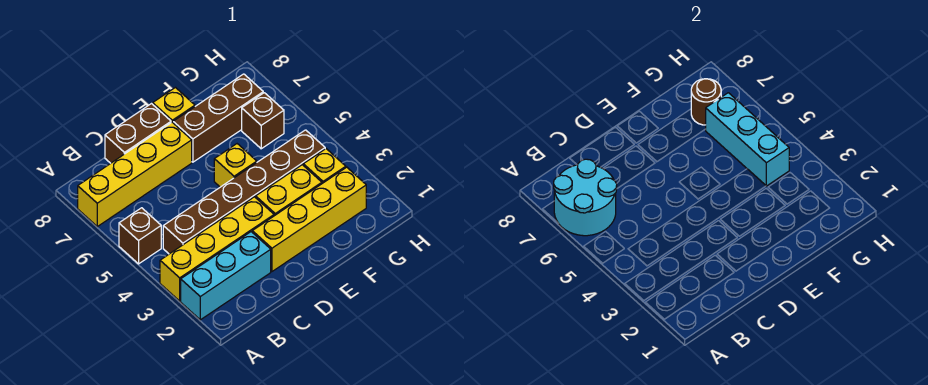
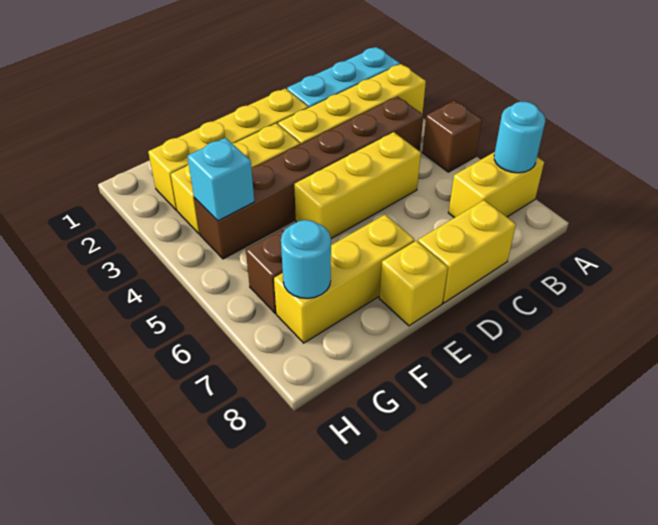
cyan round brick A6:B7 level 2 -> cyan round brick A7 level 2
yellow brick A7:D7 level 1 -> yellow brick A7:B7 level 1
brown brick C8:D8 level 1 -> yellow brick C8:D8 level 1
yellow brick E5 level 1 -> yellow brick C5:E5 level 1
brown brick E7:G7 level 1 -> yellow brick E7:G7 level 1
cyan brick G4:G6 level 2 -> cyan brick G4 level 2
brown round brick G7 level 2 -> cyan round brick G7 level 2

